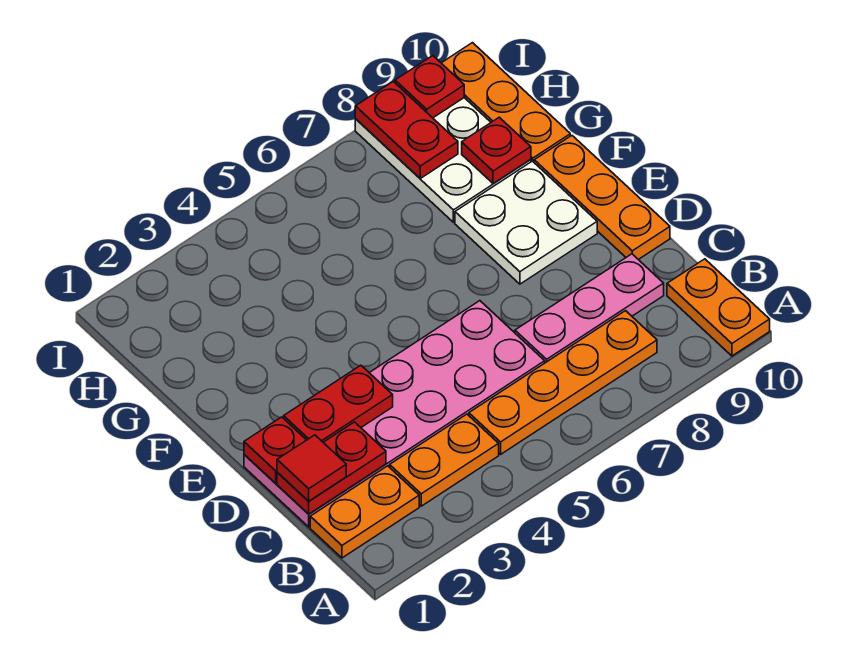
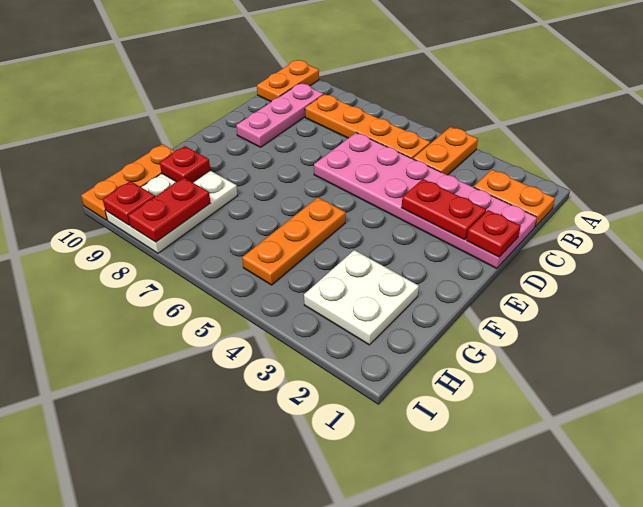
orange plate B3:B4 level 1 -> orange plate A4:B4 level 1
red plate C1:C2 level 2 -> none
red tile C1 level 3 -> none
pink plate C7:C9 level 1 -> pink plate B9:D9 level 1
orange plate D10:F10 level 1 -> orange plate F5:H5 level 1
white plate E8:F9 level 1 -> white plate G2:H3 level 1

